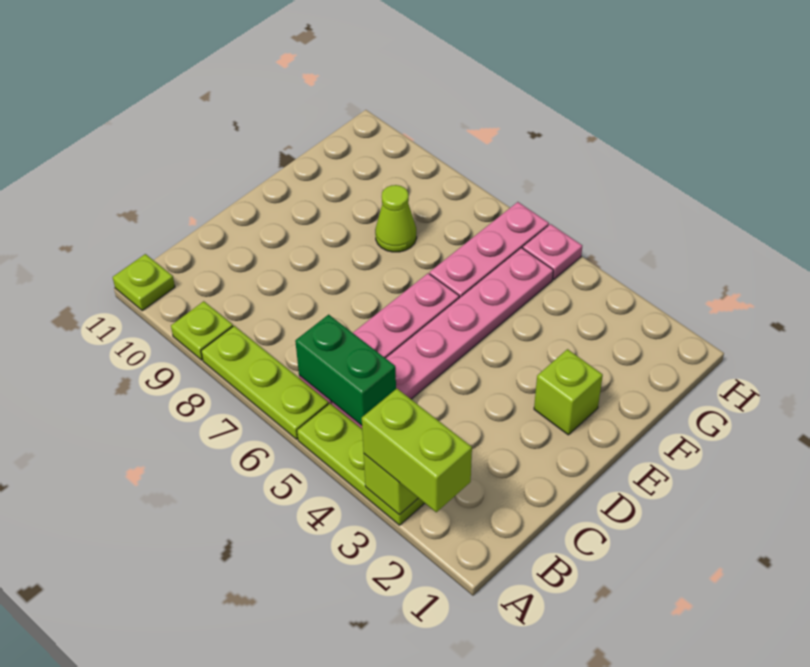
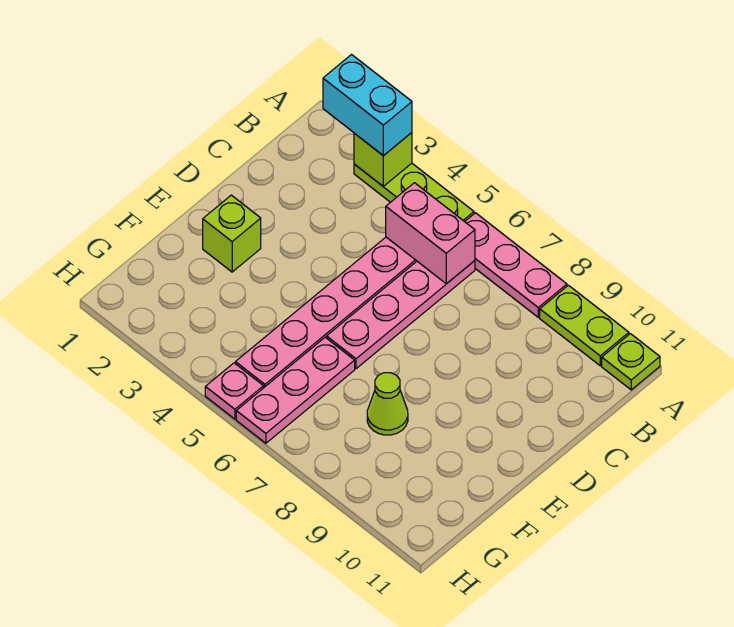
lime brick A2:A3 level 3 -> cyan brick A2:A3 level 3
lime plate A6:A8 level 1 -> pink plate A6:A8 level 1
lime plate A9 level 1 -> lime plate A9:A10 level 1
green brick B5:B6 level 2 -> pink brick B5:B6 level 2

